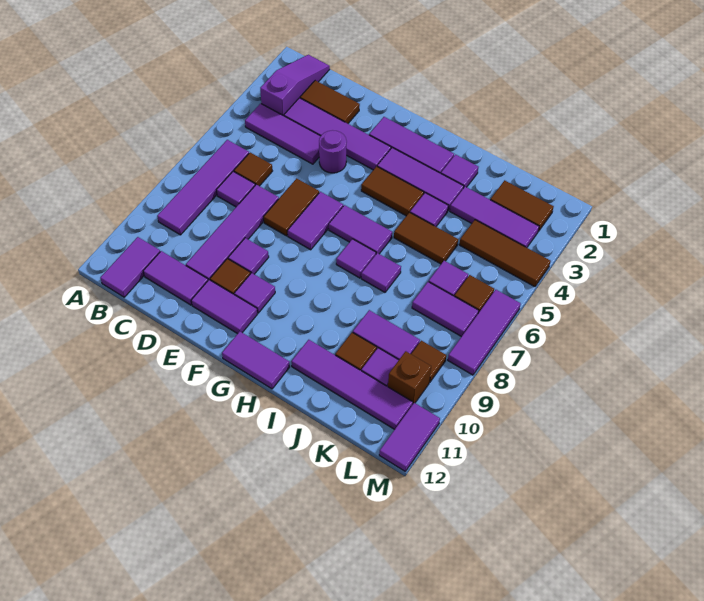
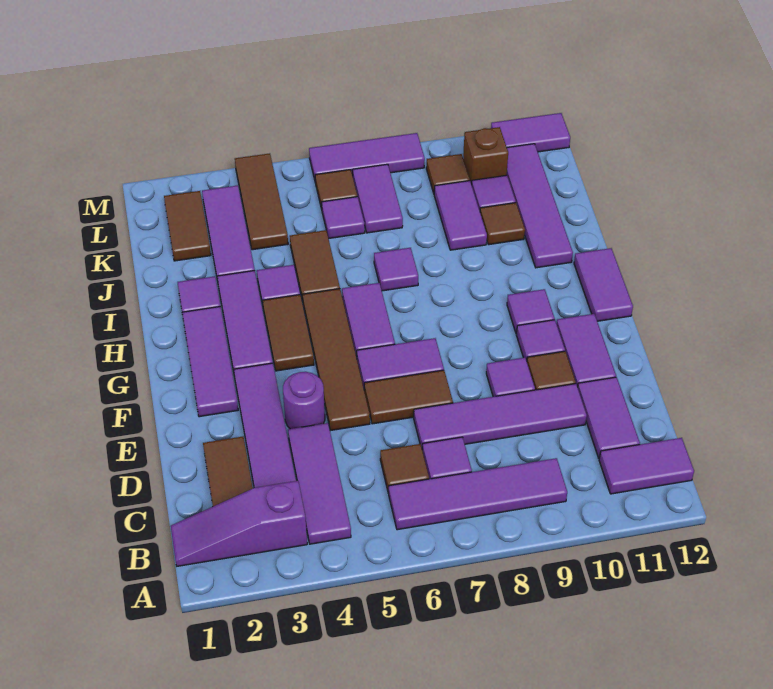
none -> brown tile E5:H5 level 1
purple tile H7 level 1 -> purple tile G10 level 1

